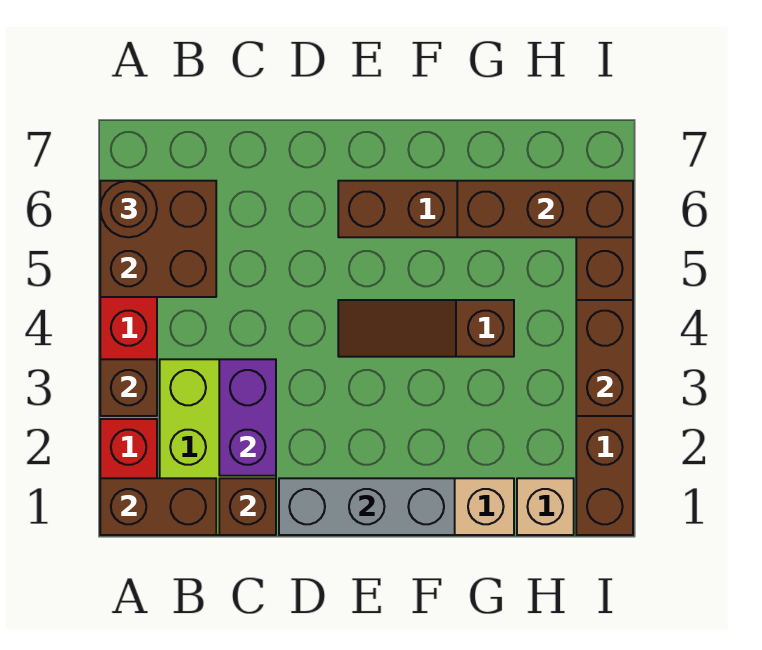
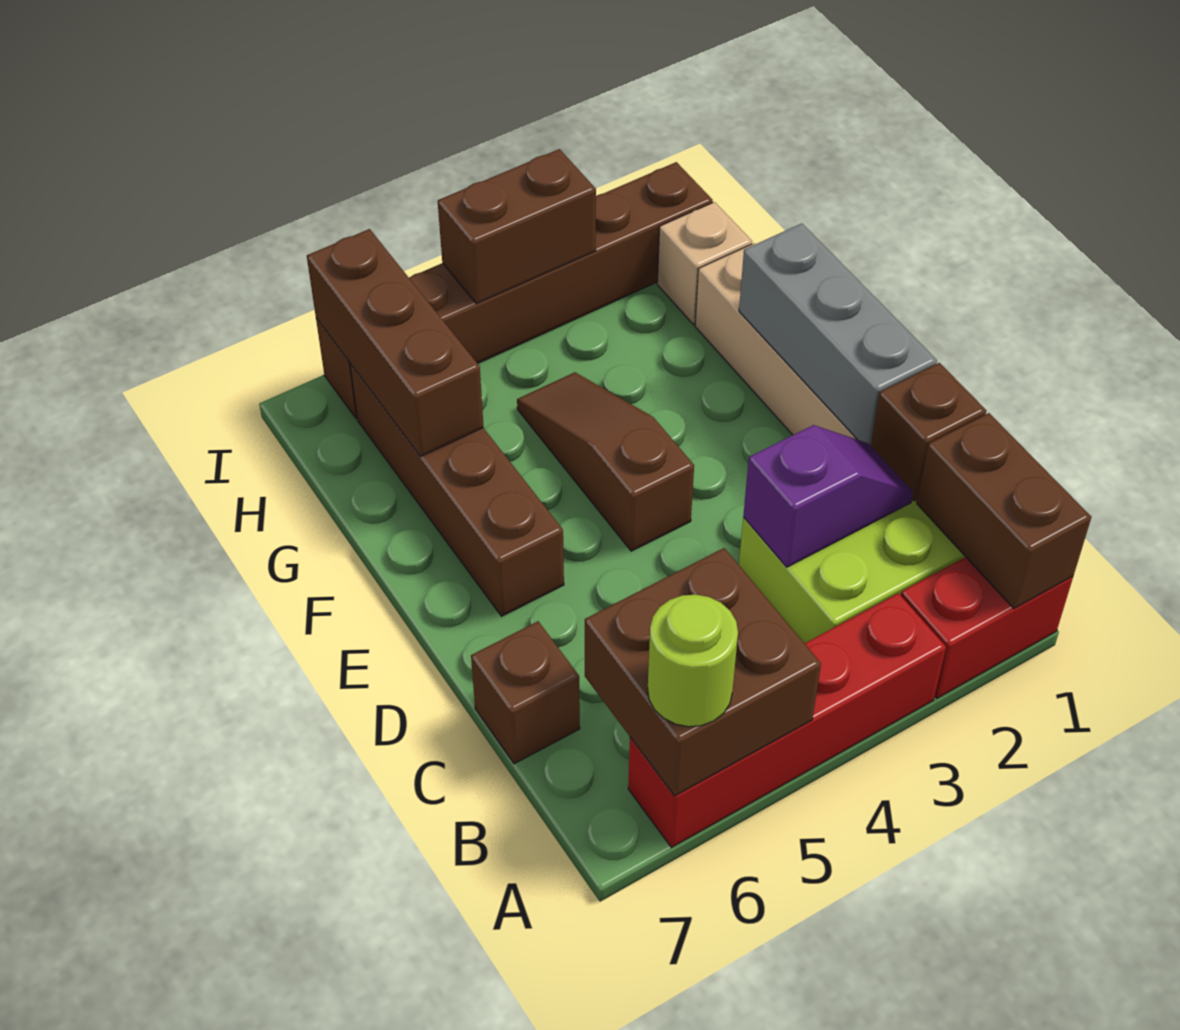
brown brick A3 level 2 -> brown brick C7 level 1
brown round brick A6 level 3 -> lime round brick A6 level 3
purple brick C2:C3 level 2 -> purple slope C2:C3 level 2 top 3
brown slope E4:G4 level 1 top G -> brown slope E4:G4 level 1 top E

